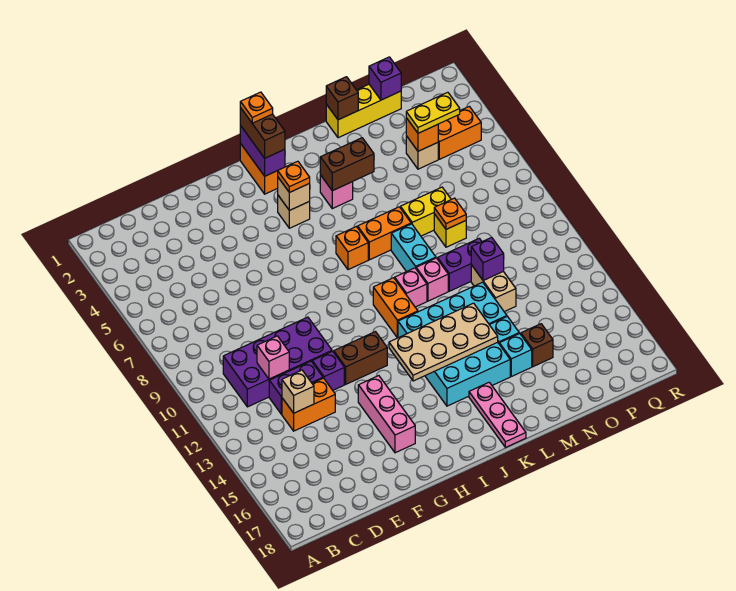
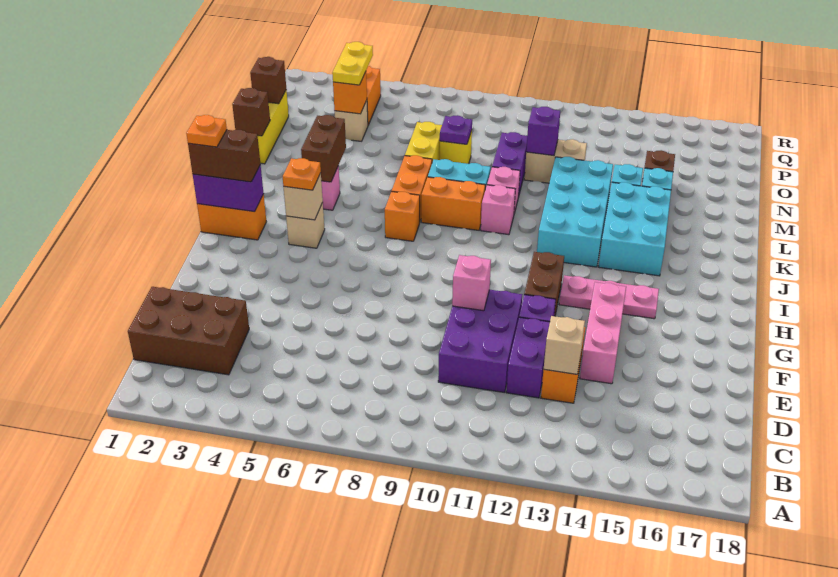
none -> brown brick C1:D3 level 1
purple brick C10:F11 level 1 -> purple brick D10:F11 level 1
pink brick D11 level 2 -> pink brick F10 level 2
pink brick G14:G16 level 1 -> pink brick E14:G14 level 1
tan plate I13:L14 level 2 -> none
orange brick J10:J11 level 1 -> orange brick K8:K9 level 1
pink plate K16:K18 level 1 -> pink plate H13:H15 level 1
orange plate N8 level 2 -> purple plate N8 level 2
purple brick O1 level 2 -> brown brick O1 level 2

